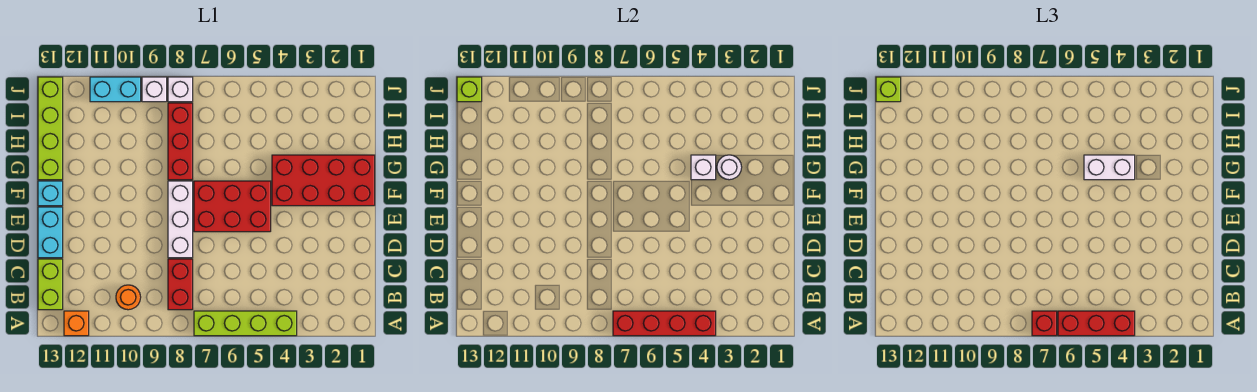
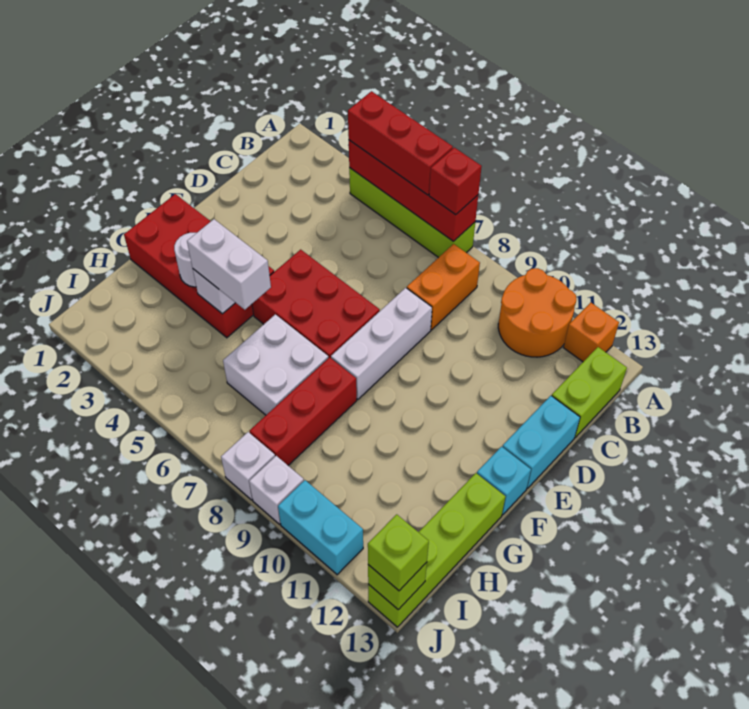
red brick B8:C8 level 1 -> orange brick B8:C8 level 1
orange round brick B10 level 1 -> orange round brick A10:B11 level 1
none -> white brick G6:H7 level 1

